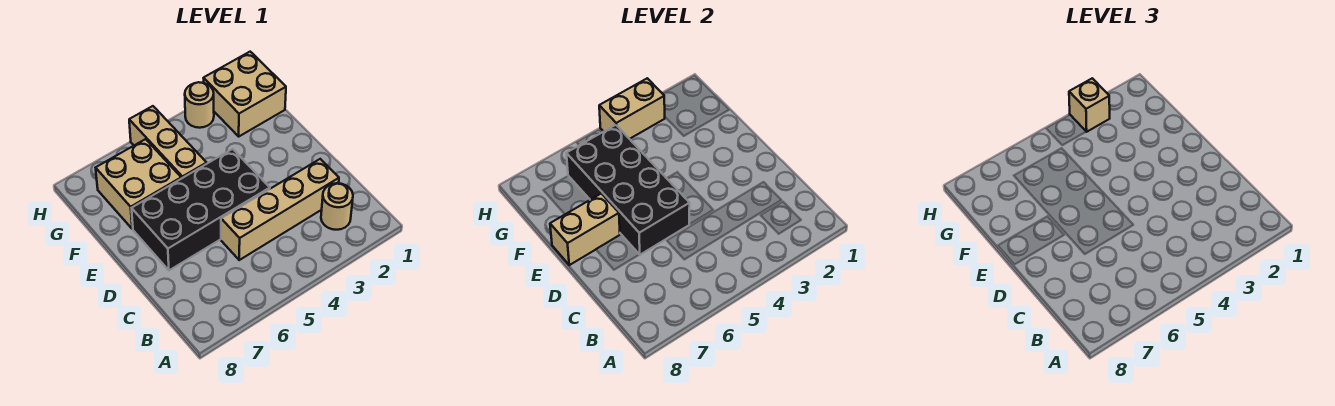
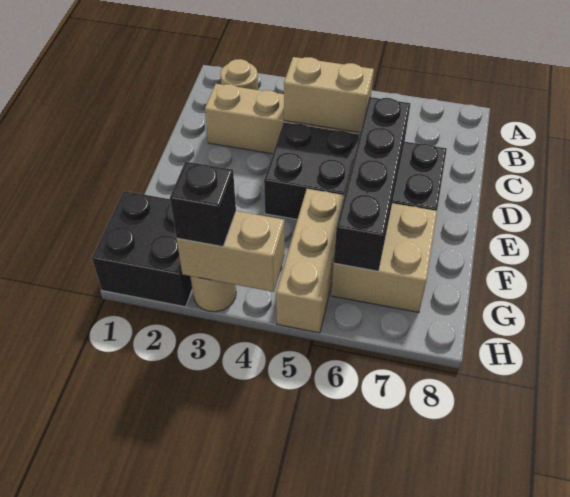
black brick D5:G6 level 2 -> black brick D6:G6 level 2
tan brick E7:E8 level 2 -> tan brick C4:C5 level 2
tan brick G1:H2 level 1 -> black brick G1:H2 level 1
tan brick H3 level 3 -> black brick H3 level 3

